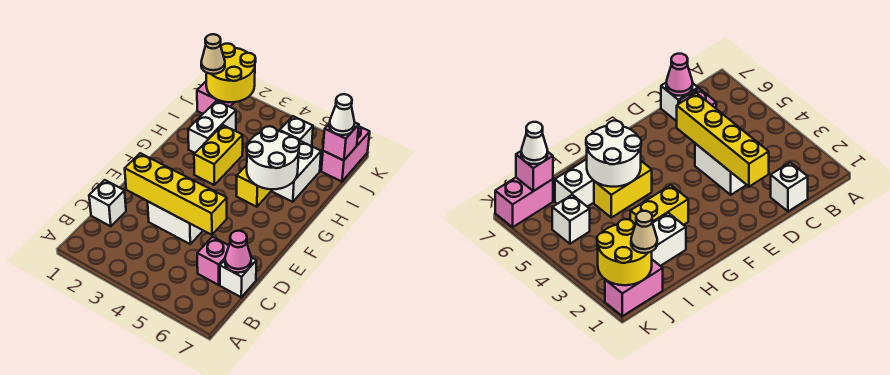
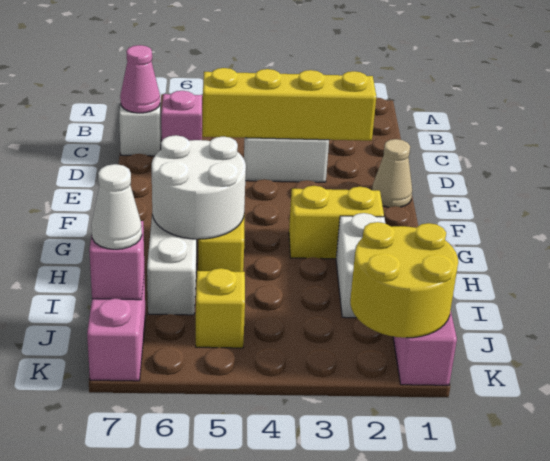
white brick C1 level 1 -> none
yellow brick G3:H3 level 1 -> yellow brick G2:G3 level 1
tan cone J1 level 3 -> tan cone E1 level 1
white brick J5 level 1 -> yellow brick J5 level 1

